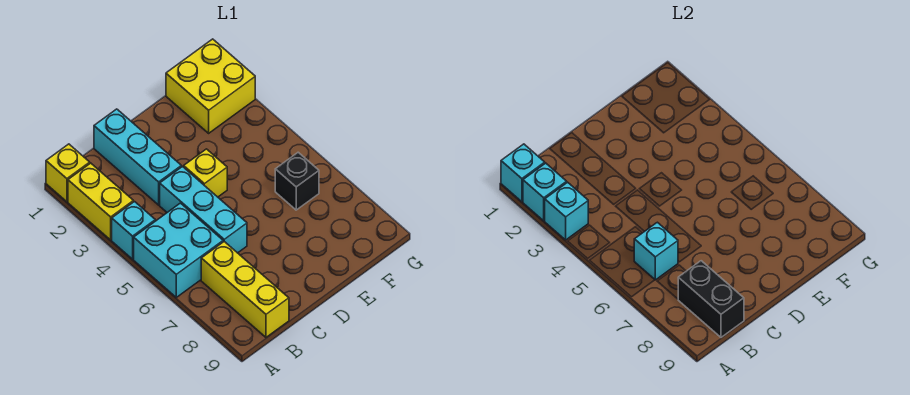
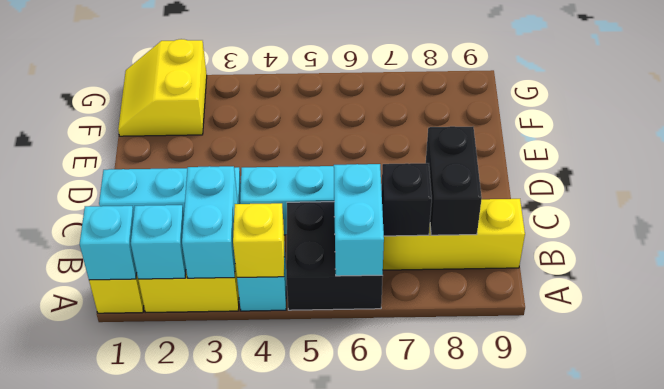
cyan brick A3 level 2 -> cyan brick A3:B3 level 2
cyan brick A5:B6 level 1 -> black brick A5:B6 level 1
cyan brick B6 level 2 -> cyan brick A6:B6 level 2
black brick B8:B9 level 2 -> black brick B8:C8 level 2
yellow brick D4 level 1 -> yellow brick A4 level 2
yellow brick F1:G2 level 1 -> yellow slope F1:G2 level 1 top 2
black brick F6 level 1 -> black brick B7 level 2

